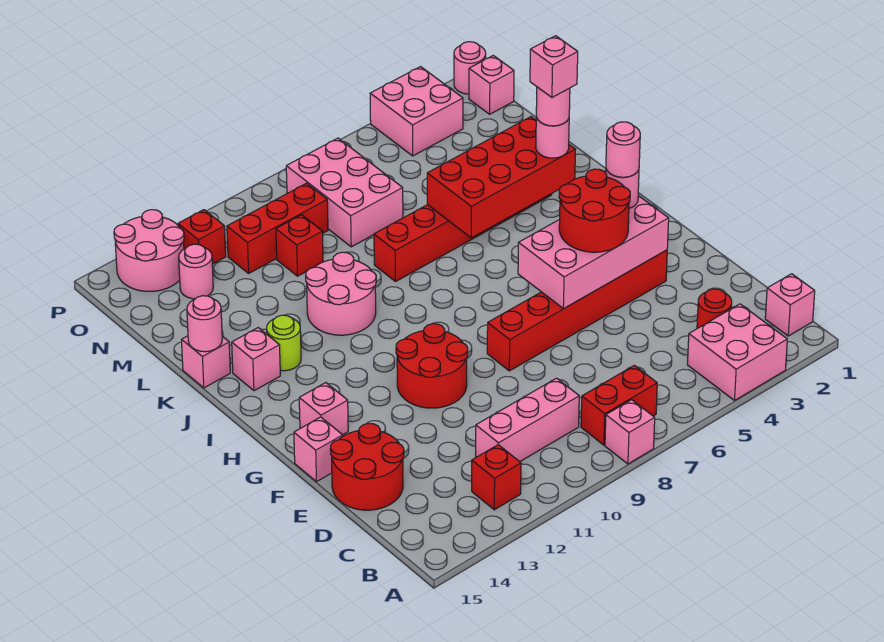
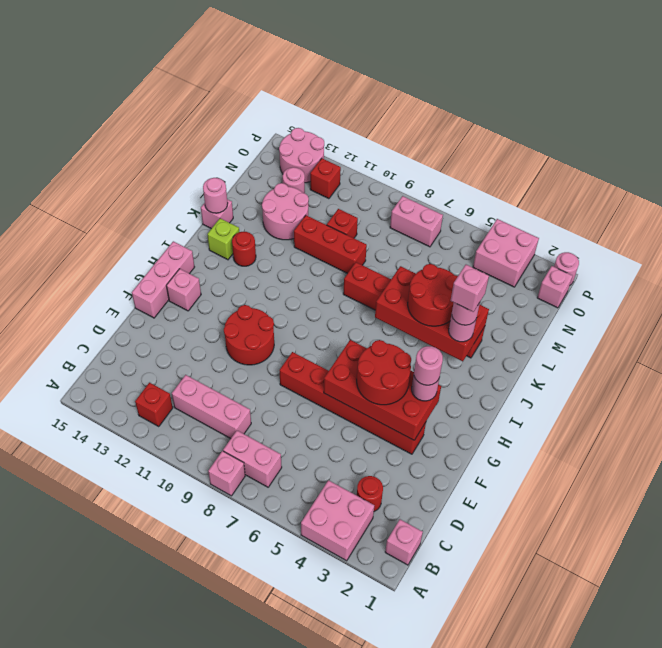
red brick B7:B8 level 1 -> pink brick B7:B8 level 1
red round brick D14:E15 level 1 -> red round brick J4:K5 level 3
pink brick F3:G6 level 2 -> red brick F3:G6 level 2
pink brick F15 level 1 -> pink brick F15:H15 level 1
pink round brick J10:K11 level 1 -> pink round brick L12:M13 level 1
lime round brick J13 level 1 -> red round brick J13 level 1
pink brick J14 level 1 -> lime brick J14 level 1
pink brick M7:O8 level 1 -> pink brick O7:O8 level 1
red brick N9:N11 level 1 -> red brick L9:L11 level 1

